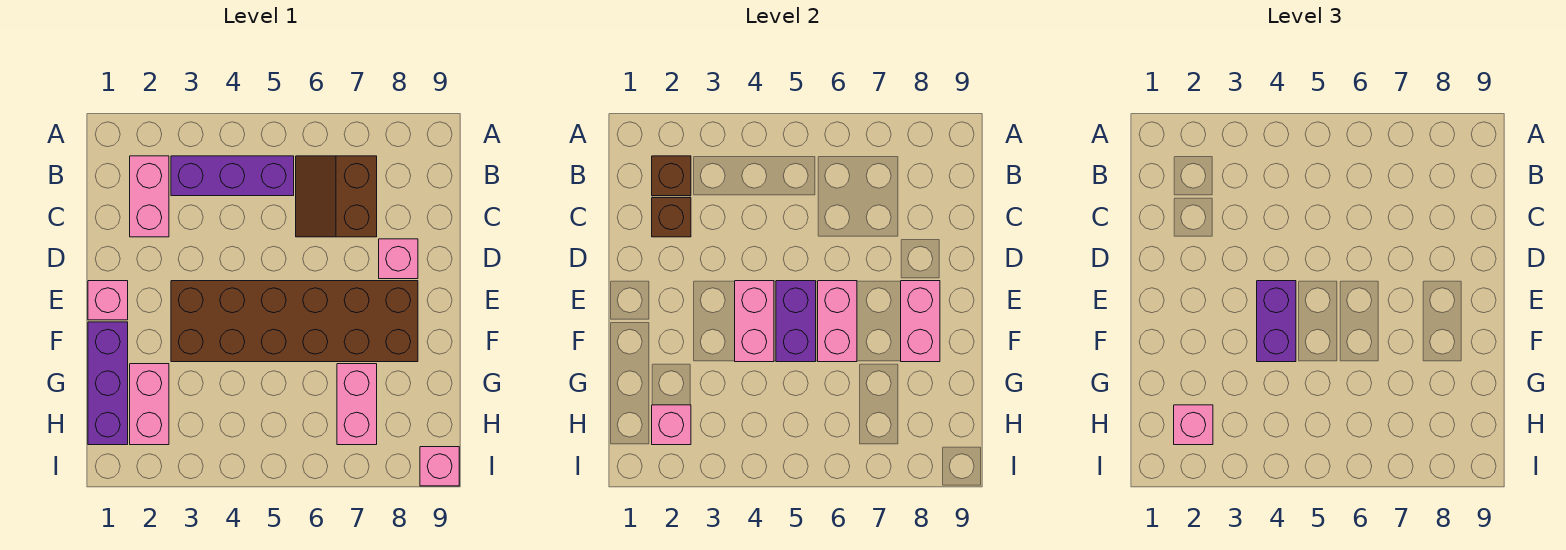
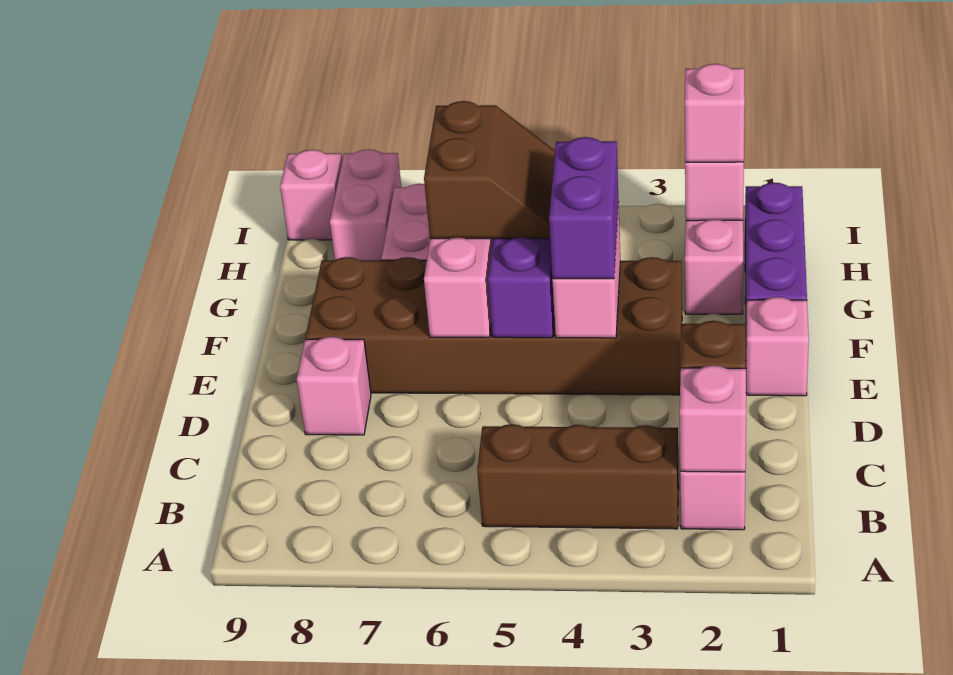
brown brick B2 level 2 -> pink brick B2 level 2
purple brick B3:B5 level 1 -> brown brick B3:B5 level 1
brown slope B6:C7 level 1 top 7 -> brown slope F5:G6 level 3 top 6
pink brick E8:F8 level 2 -> pink brick H8:I8 level 1

